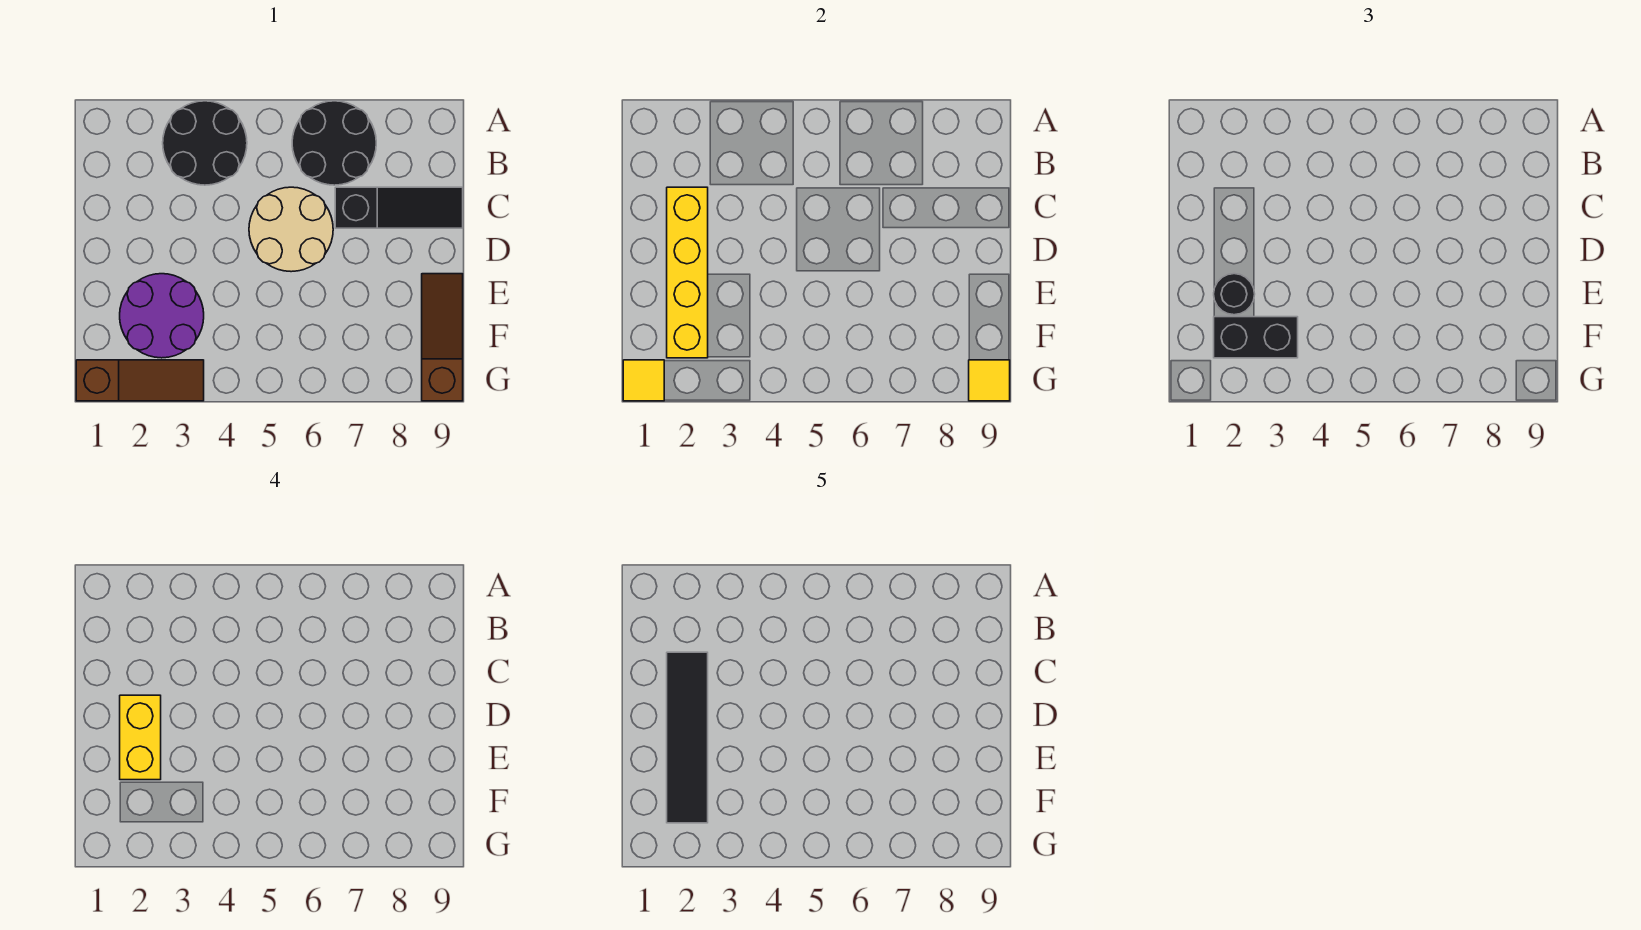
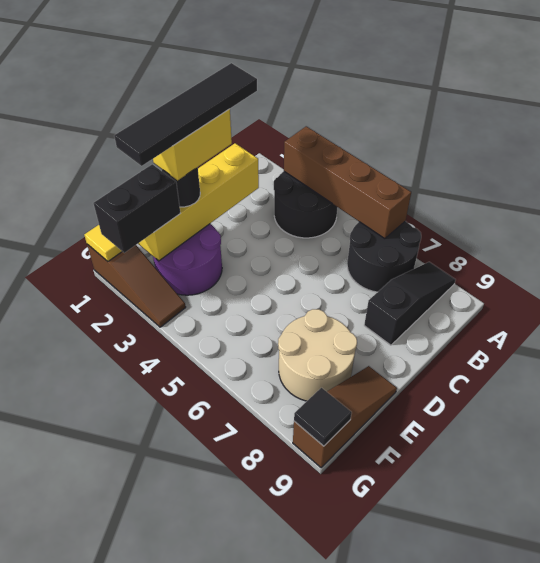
none -> brown brick A3:A6 level 2
tan round brick C5:D6 level 1 -> tan round brick E7:F8 level 1
black slope C7:C9 level 1 top 7 -> black slope A8:C8 level 1 top C
black brick F2:F3 level 3 -> black brick F2:G2 level 3
yellow tile G9 level 2 -> black tile G9 level 2

